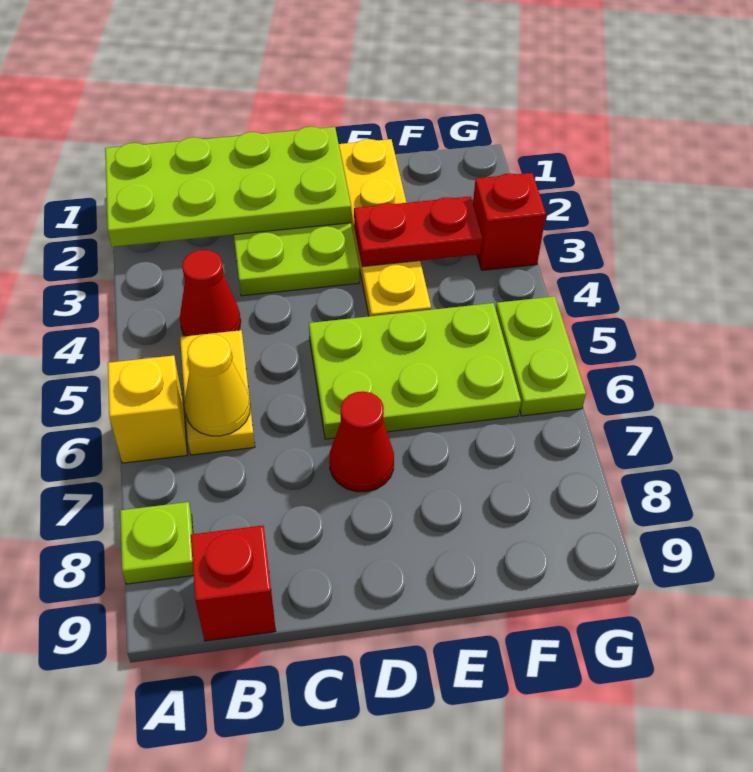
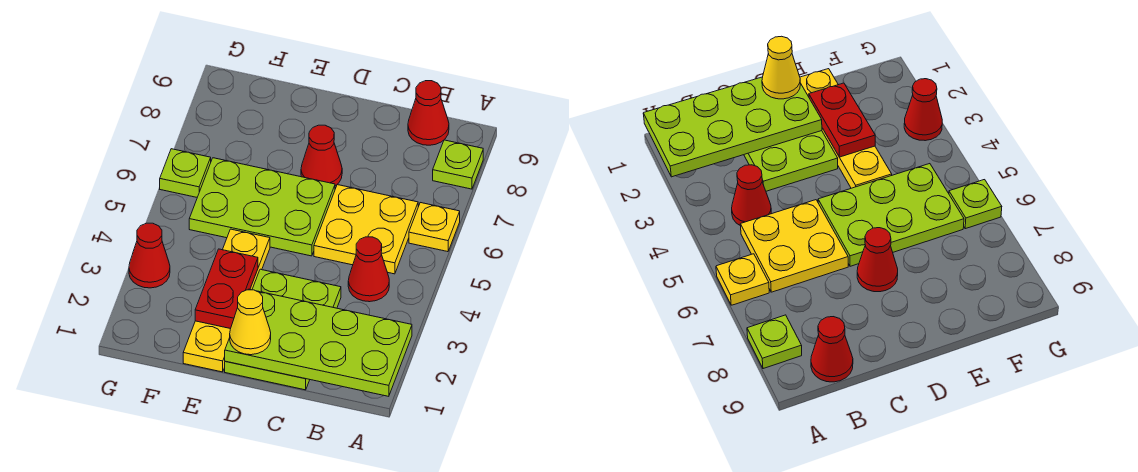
yellow brick A6 level 1 -> yellow plate A6 level 1
yellow plate B5:B6 level 1 -> yellow plate B5:C6 level 1
yellow cone B6 level 2 -> yellow cone D1 level 3
red brick B9 level 1 -> red cone B9 level 1
red plate E3:F3 level 2 -> red plate E2:E3 level 2
red brick G3 level 1 -> red cone G3 level 1
lime plate G5:G6 level 1 -> lime plate G6 level 1

